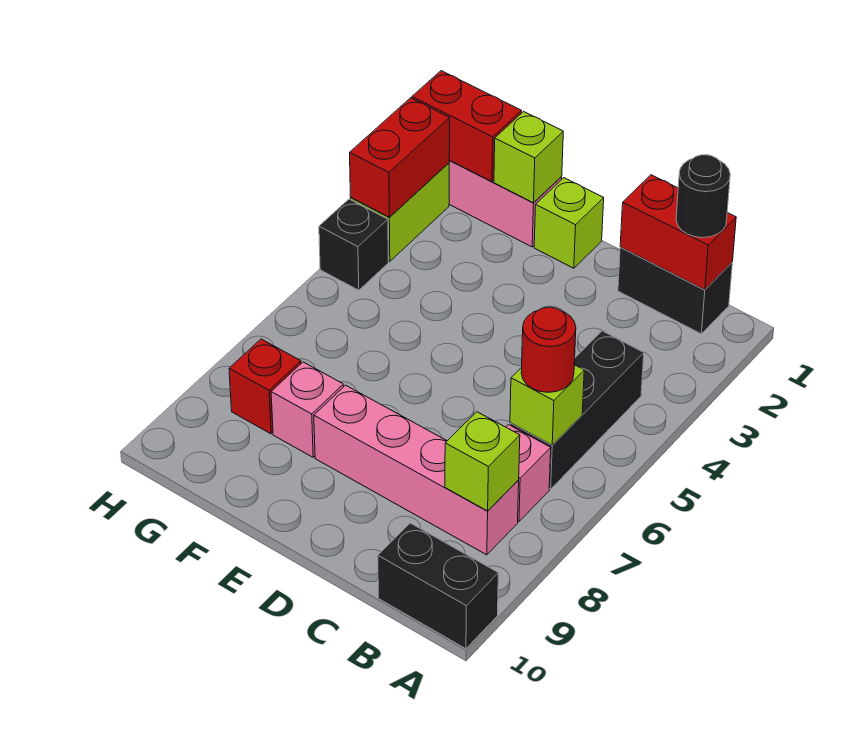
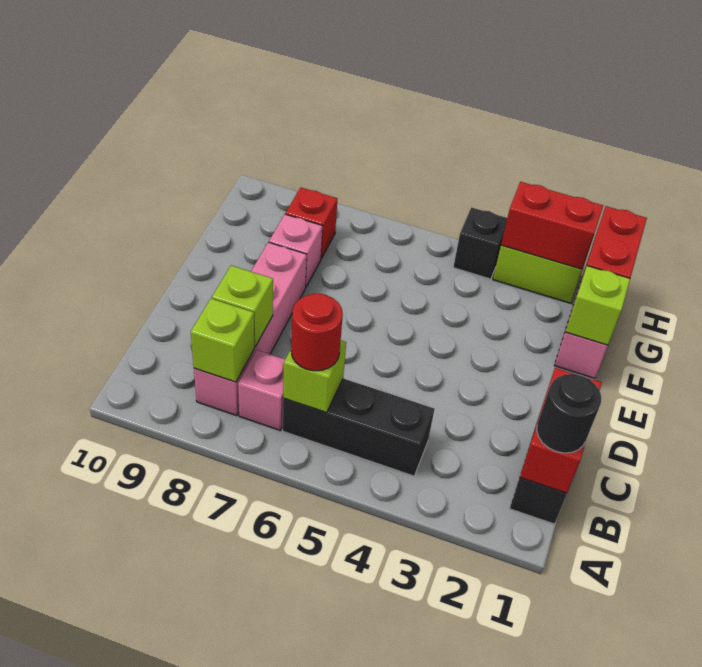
black brick A10:B10 level 1 -> none
lime brick E1 level 1 -> lime brick C8 level 2

